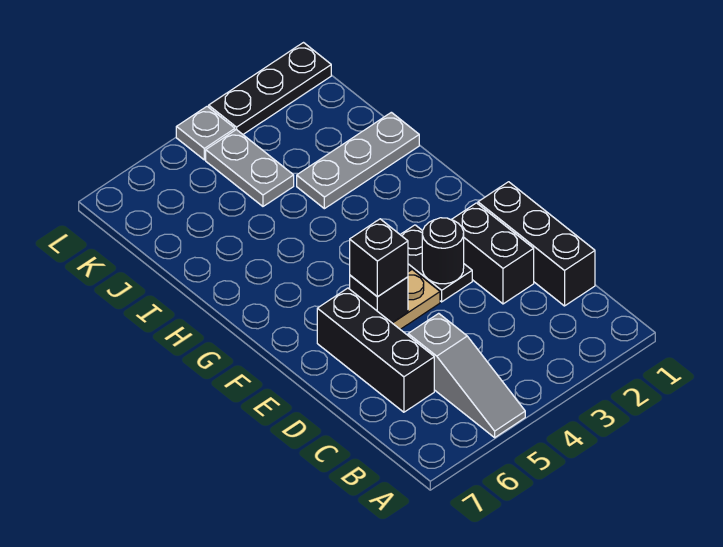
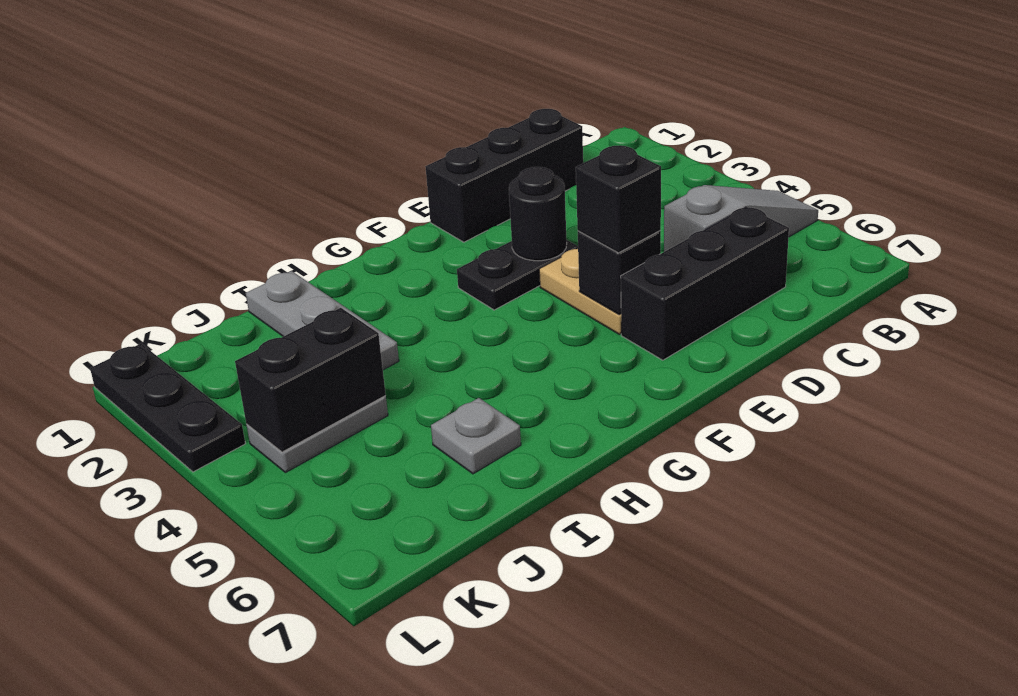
black brick D2:E2 level 1 -> black brick J4:K4 level 2
grey plate L4 level 1 -> grey plate I6 level 1

